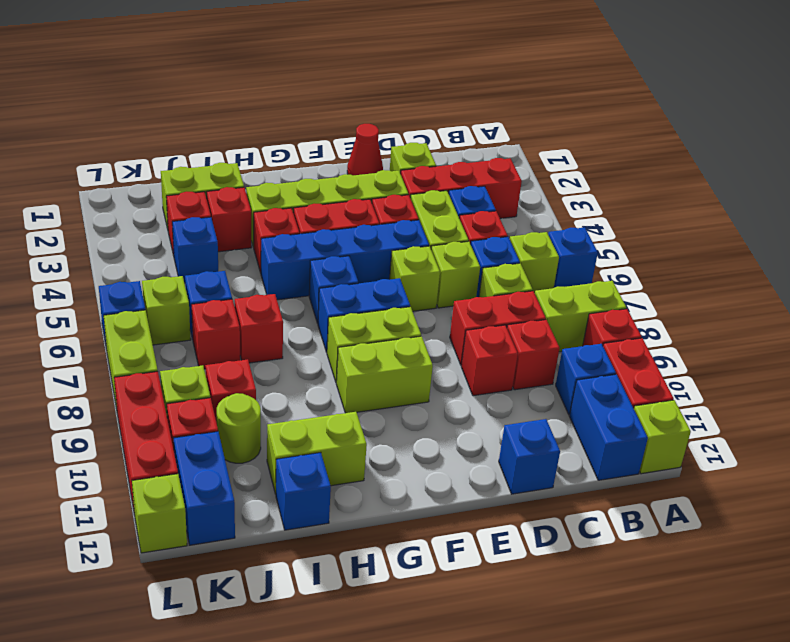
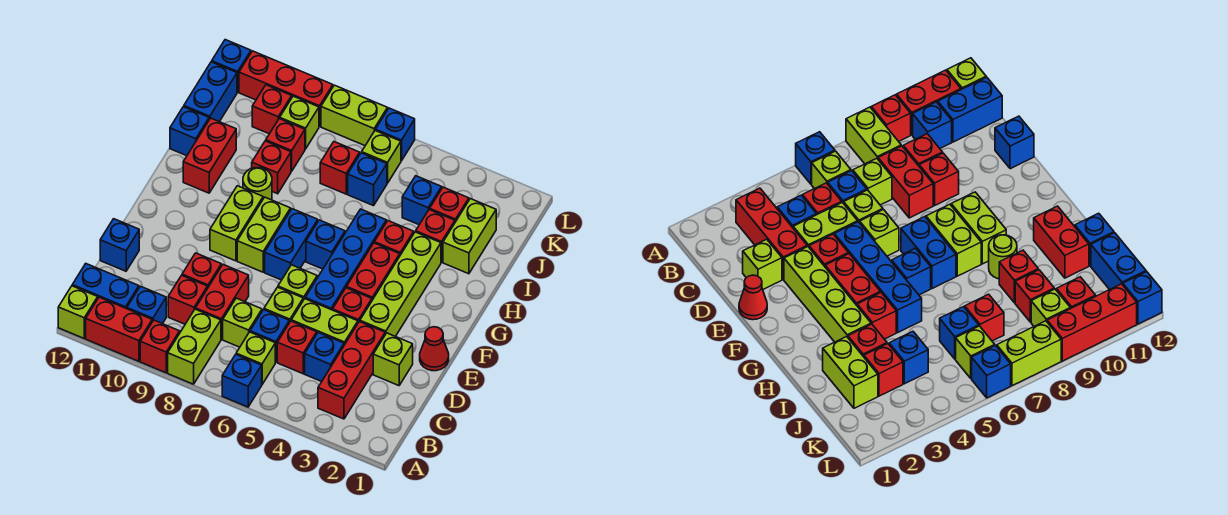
lime brick H11:I11 level 1 -> red brick H11:I11 level 1
red brick I7 level 1 -> red brick I9 level 1
lime round brick J10 level 1 -> lime round brick H9 level 1
blue brick K11:K12 level 1 -> blue brick J12:K12 level 1
lime brick L12 level 1 -> blue brick L12 level 1

